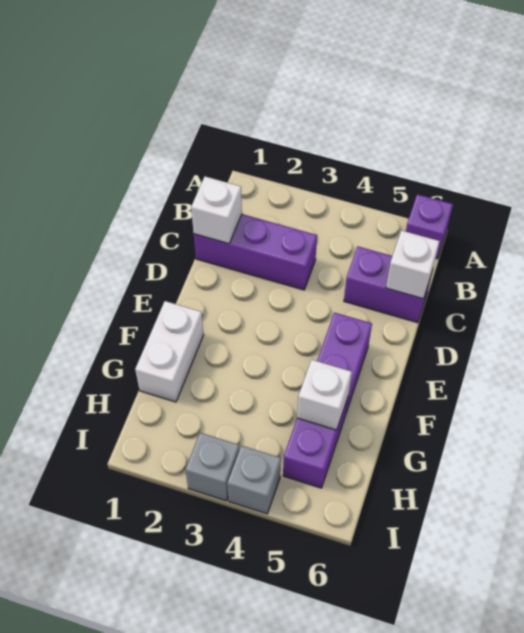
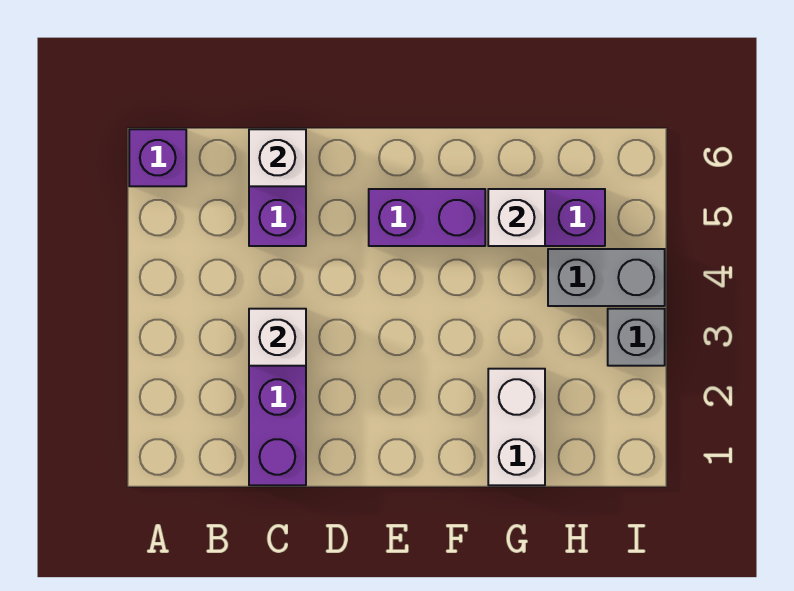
white brick C1 level 2 -> white brick C3 level 2
white brick F1:G1 level 1 -> white brick G1:G2 level 1
grey brick I4 level 1 -> grey brick H4:I4 level 1

